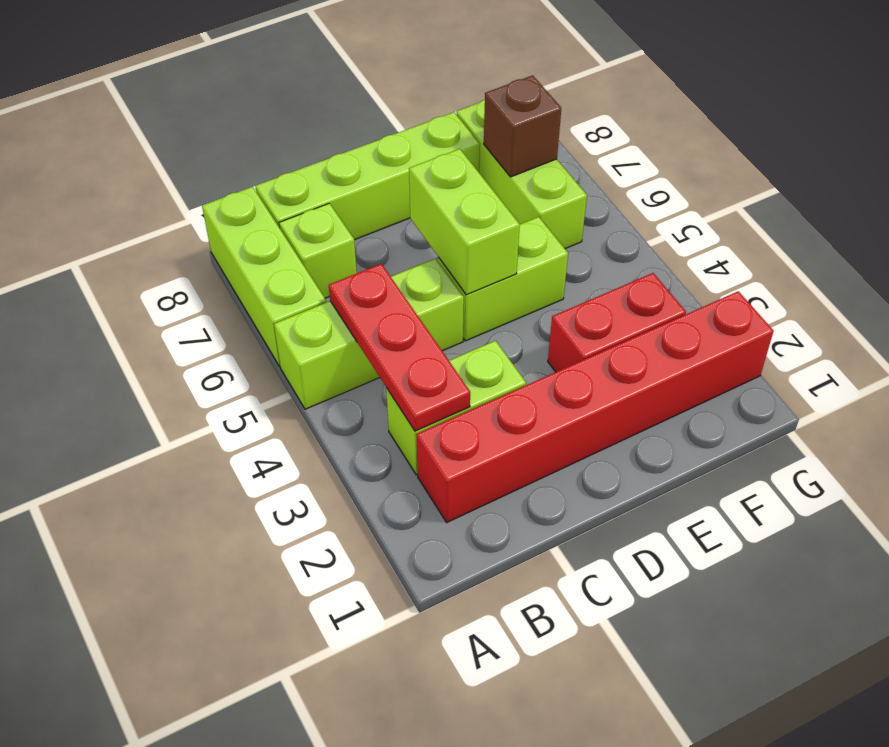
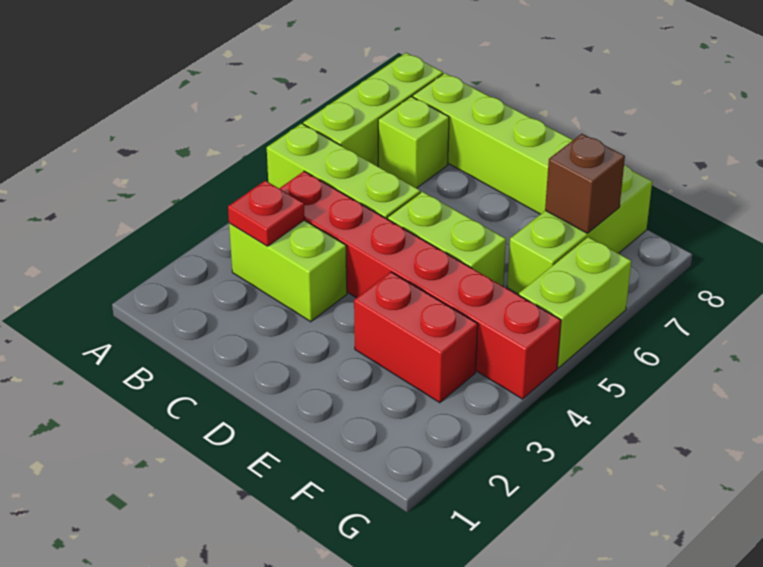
red brick B2:G2 level 1 -> red brick B4:G4 level 1
red plate B3:B5 level 2 -> red plate B3 level 2
lime brick D5:D6 level 2 -> lime brick G5:G6 level 1

